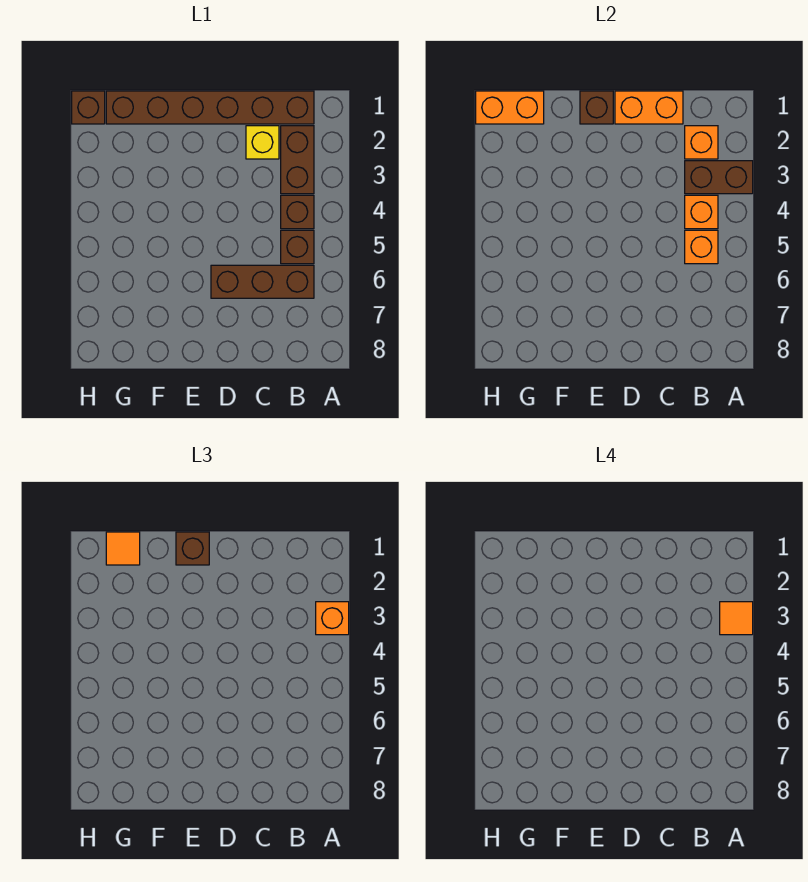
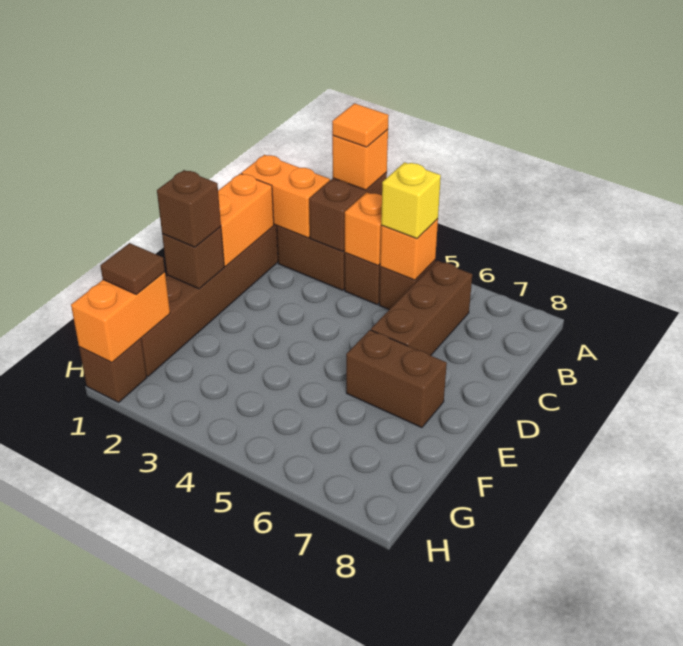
orange brick B2 level 2 -> orange brick B1:B2 level 2
yellow brick C2 level 1 -> yellow brick B5 level 3
none -> brown brick E6:E7 level 1
orange tile G1 level 3 -> brown tile G1 level 3

